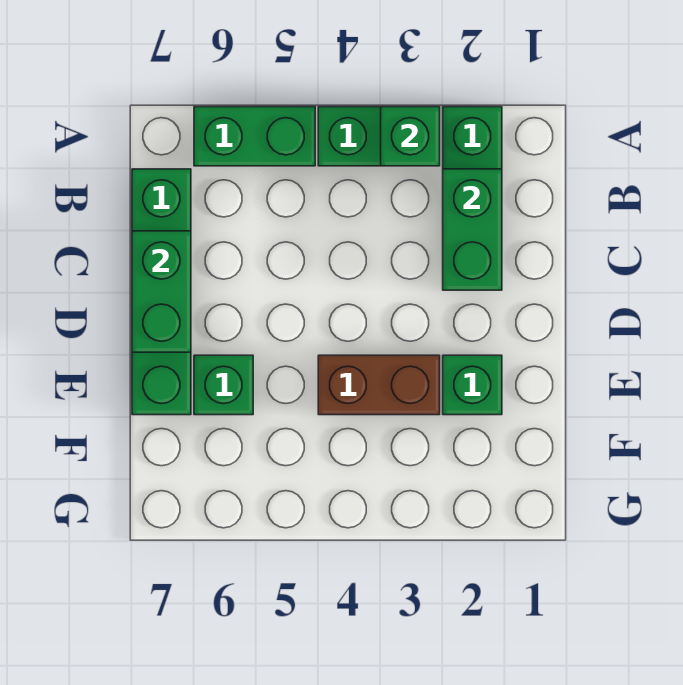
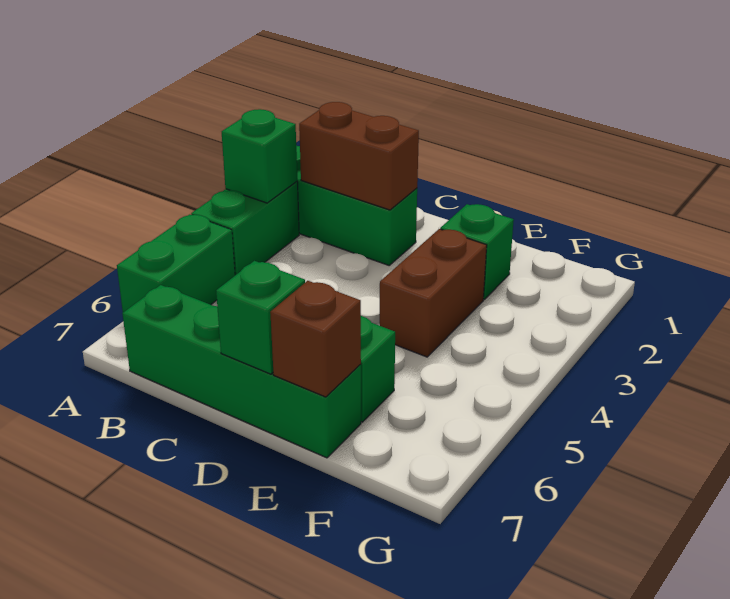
green brick B2:C2 level 2 -> brown brick B2:C2 level 2
green brick C7:D7 level 2 -> green brick D7 level 2
none -> brown brick E7 level 2

